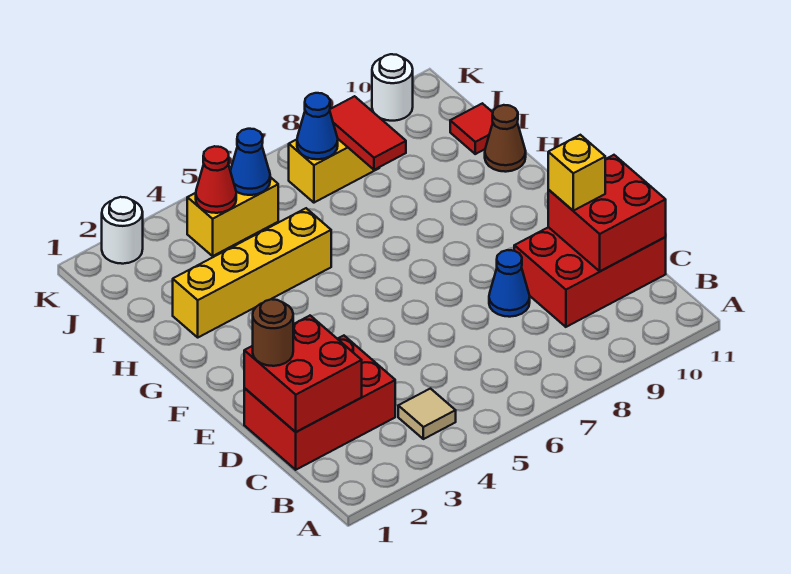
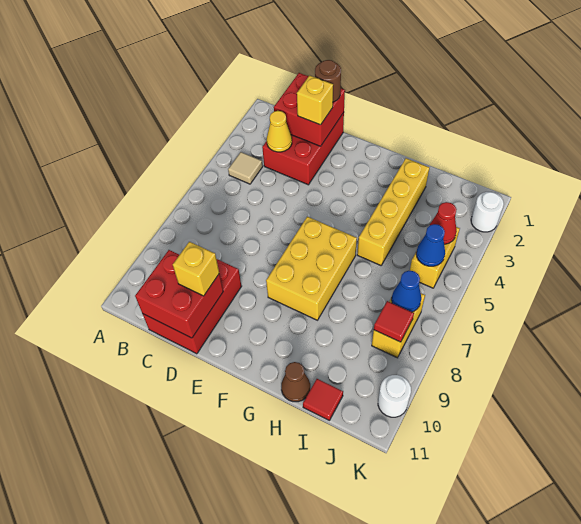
none -> yellow cone C3 level 2
none -> yellow brick D2 level 3
blue cone D8 level 1 -> none
none -> yellow brick F6:G8 level 1
red tile I8:J8 level 2 -> red tile J8 level 2

